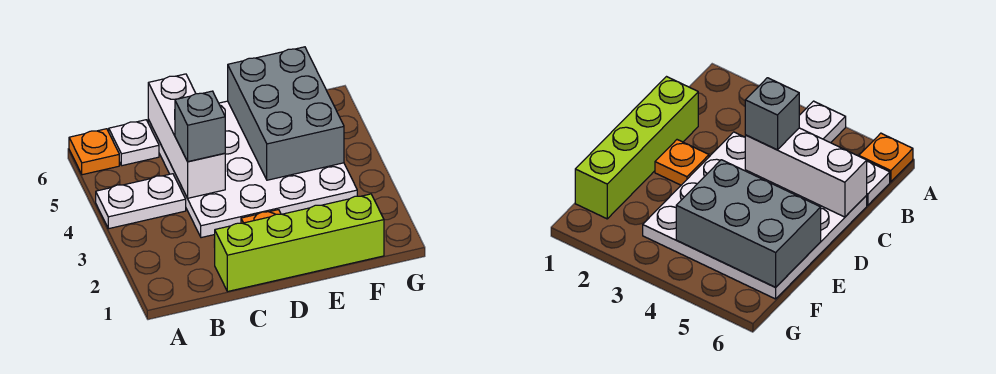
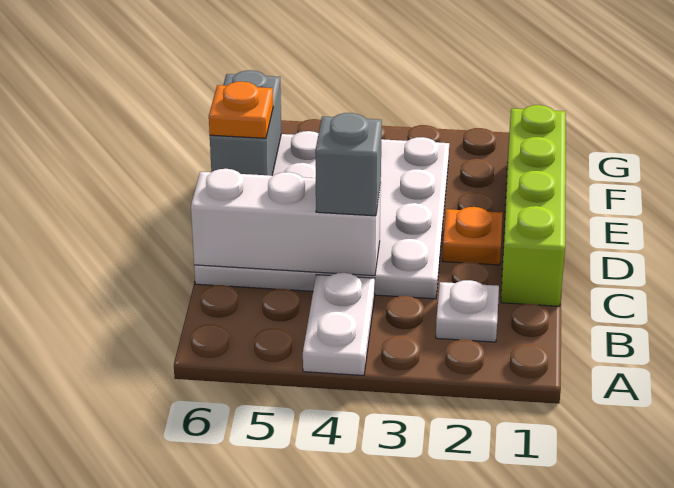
orange plate A6 level 1 -> orange plate E6 level 3
white plate B6 level 1 -> white plate B2 level 1
grey brick E4:F6 level 2 -> grey brick E6:F6 level 2

